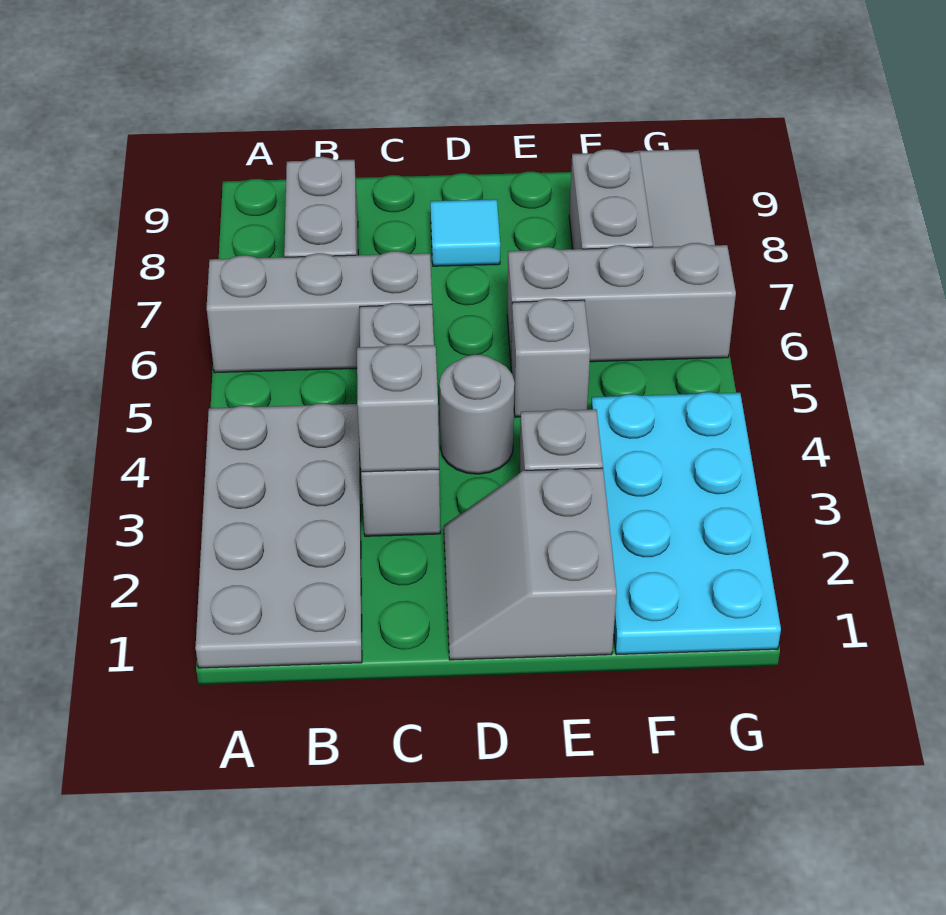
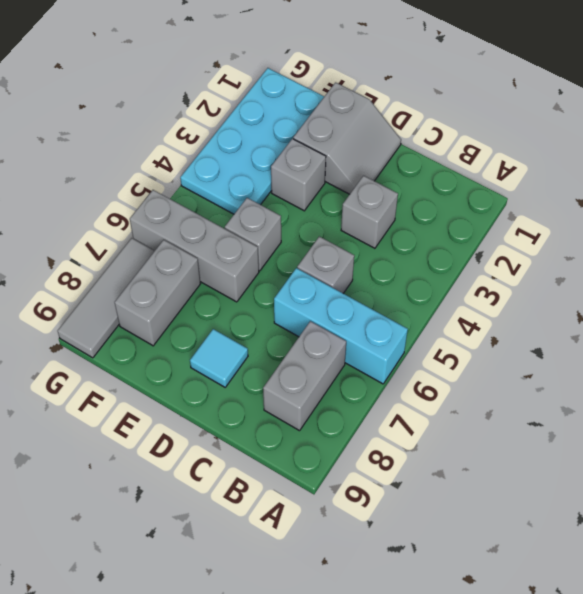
grey plate A1:B4 level 1 -> none
grey brick A6:C6 level 1 -> cyan brick A6:C6 level 1
grey brick C3 level 2 -> none
grey round brick D4 level 1 -> none

